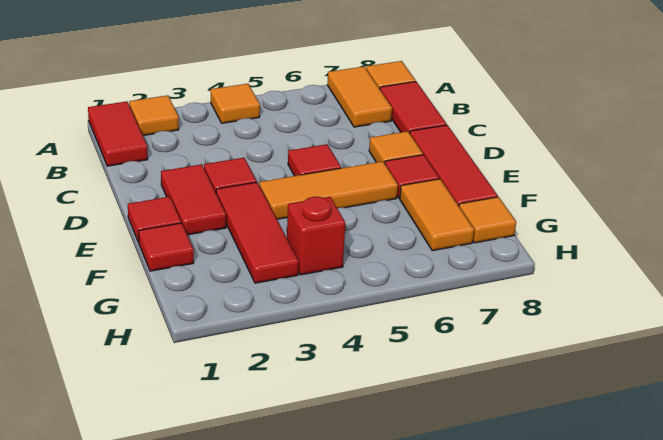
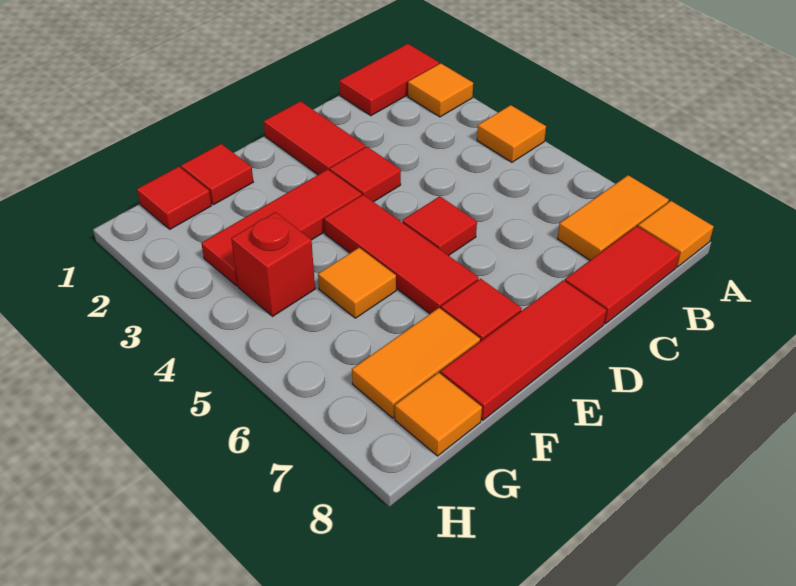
red tile D2:E2 level 1 -> red tile D1:D2 level 1
orange tile D7 level 1 -> orange tile F5 level 1
red tile E1 level 1 -> red tile G1 level 1
orange tile E4:E6 level 1 -> red tile E4:E6 level 1

